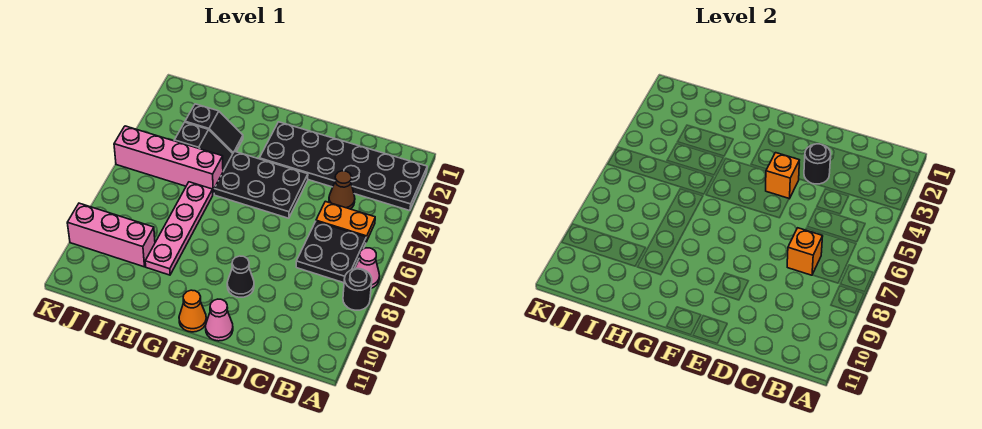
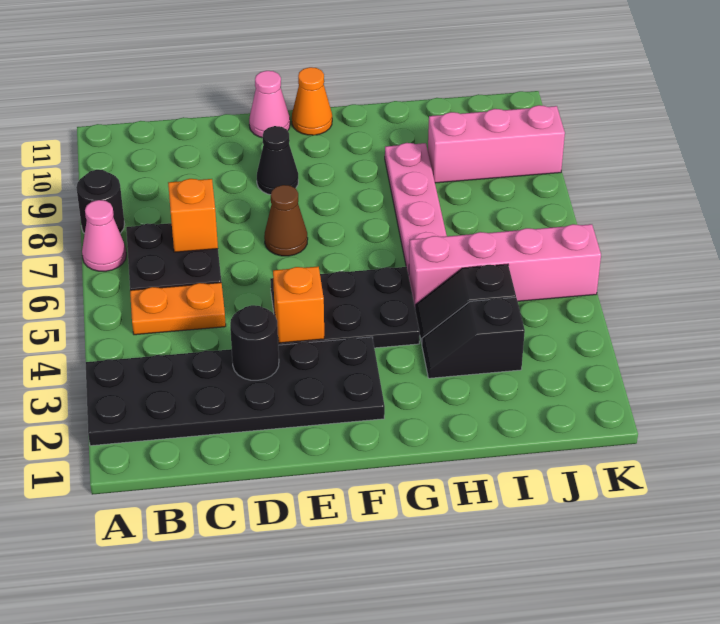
brown cone C4 level 1 -> brown cone E7 level 1

